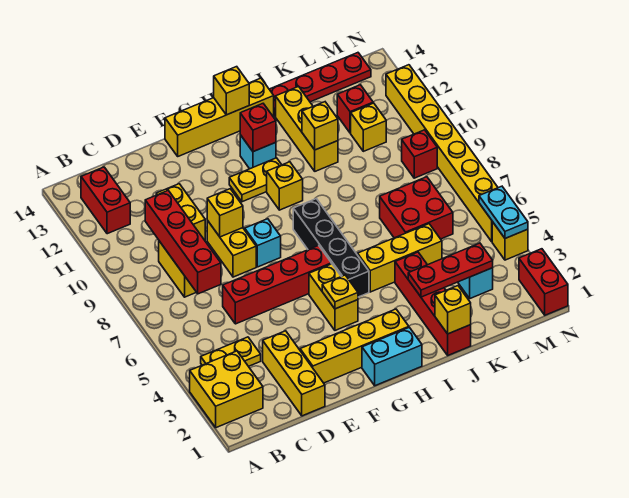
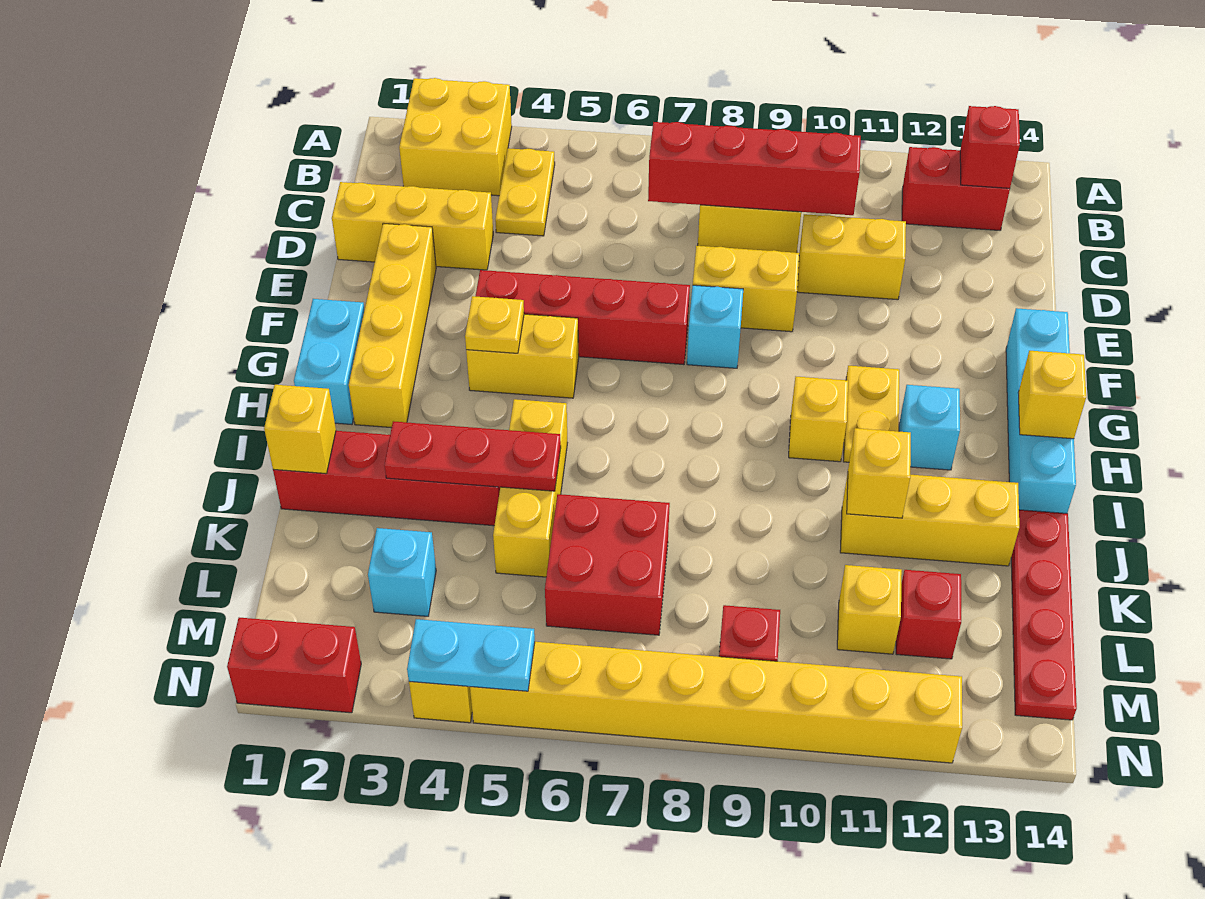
red brick D6:G6 level 1 -> red brick F4:F7 level 1
yellow brick E9 level 2 -> none
yellow brick F14:I14 level 1 -> cyan brick F14:I14 level 1
black brick H5:H8 level 1 -> none
red brick H12 level 2 -> red brick B13 level 2
red plate J3:L3 level 2 -> red plate J3:J5 level 2

